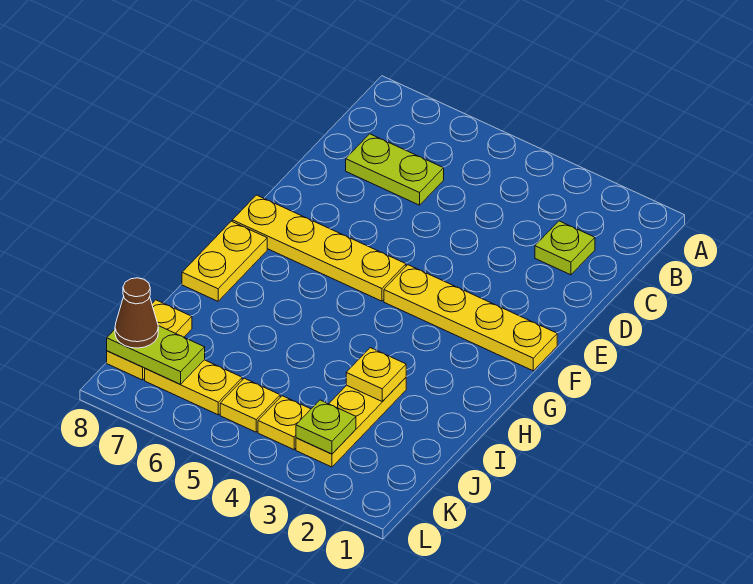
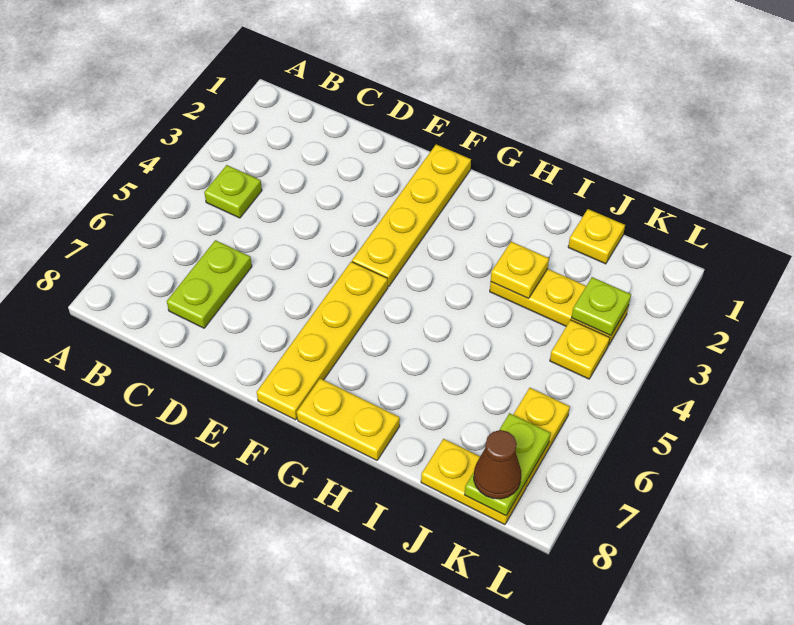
lime plate C2 level 1 -> lime plate B4 level 1
yellow plate K5 level 1 -> yellow plate J1 level 1

